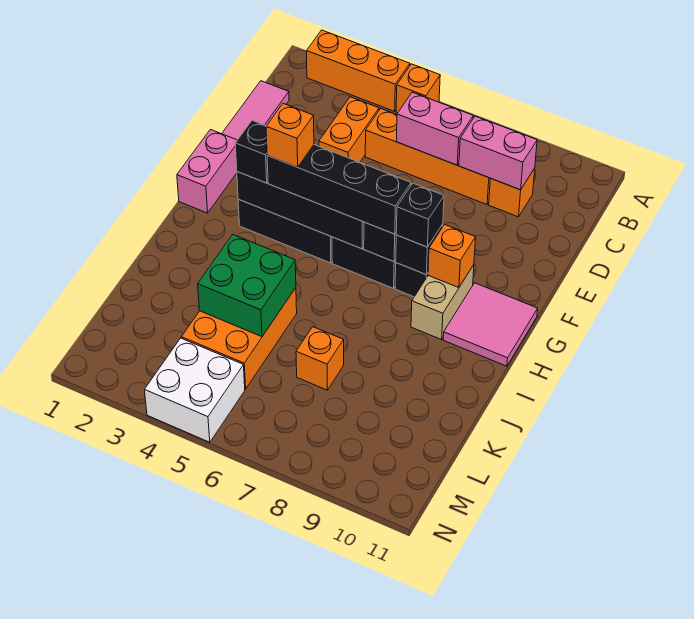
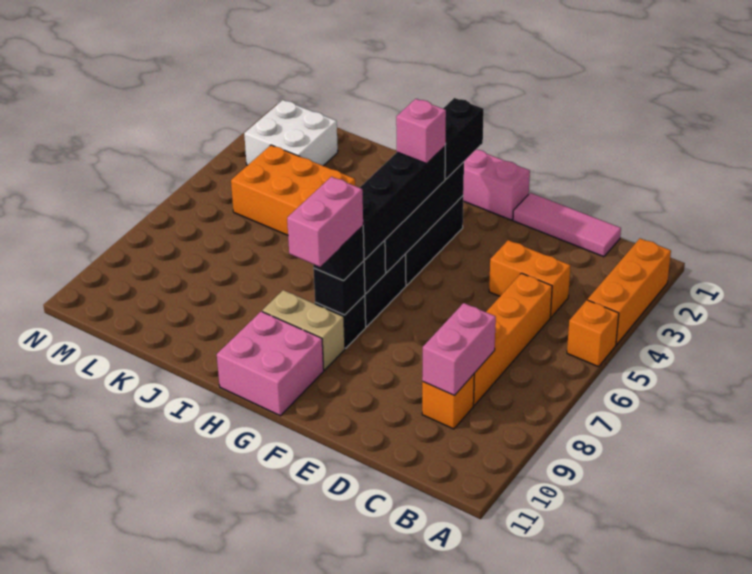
pink brick C6:C7 level 2 -> pink brick G8:G9 level 4
black brick G3 level 3 -> black brick G2:G3 level 3
orange brick G4 level 4 -> pink brick G4 level 4
orange brick G9 level 2 -> none
pink tile G10:H11 level 1 -> pink brick G10:H11 level 1
green brick J4:K5 level 2 -> none
orange brick K7 level 1 -> none
white brick M4:N5 level 1 -> white brick L2:M3 level 1

